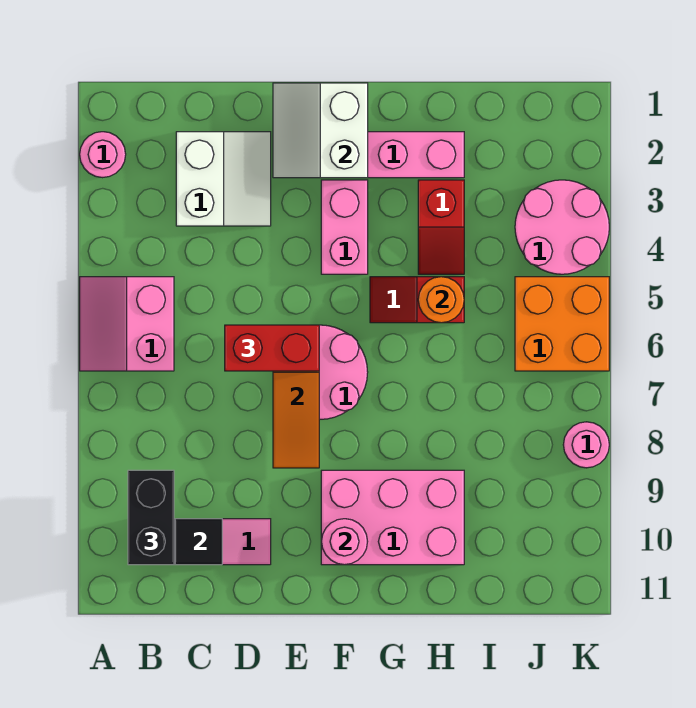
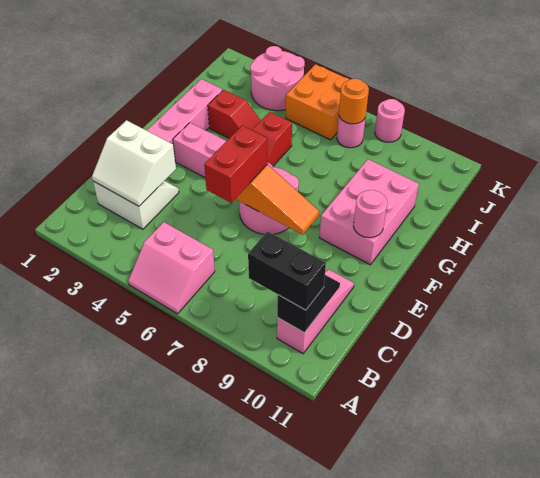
pink round brick A2 level 1 -> pink round brick J7 level 1
white slope E1:F2 level 2 top F -> white slope C2:D3 level 2 top D
orange round brick H5 level 2 -> orange round brick J7 level 2

